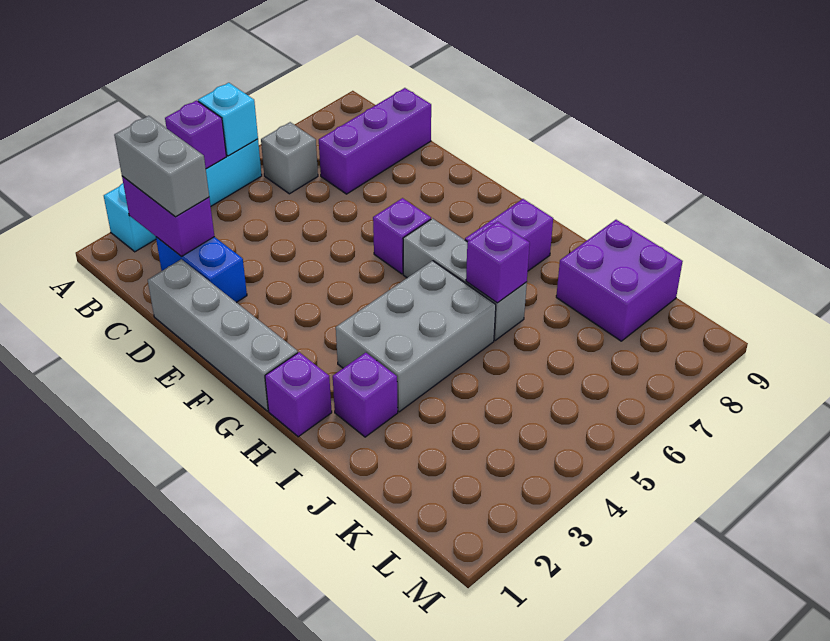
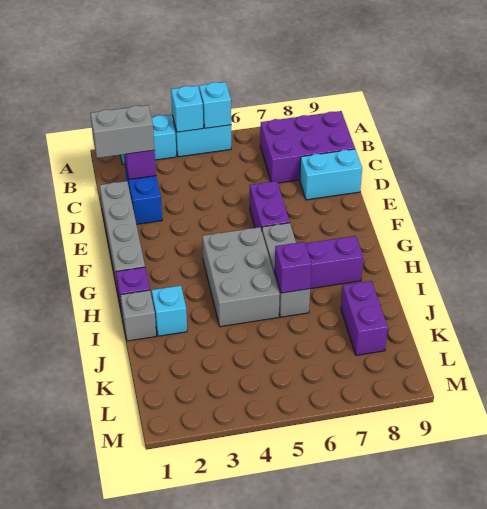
purple brick A4 level 2 -> cyan brick A4 level 2
grey brick B2:C2 level 3 -> grey brick C1:C2 level 3
grey brick B6 level 1 -> grey brick I1 level 1
purple brick C7:C9 level 1 -> purple brick B7:C9 level 1
none -> cyan brick D8:D9 level 1
purple brick F6 level 1 -> purple brick E6:F6 level 1
grey brick H3:I5 level 1 -> grey brick G4:I5 level 1
purple brick I2 level 1 -> cyan brick I2 level 1
purple brick J8:K9 level 1 -> purple brick J8:K8 level 1

